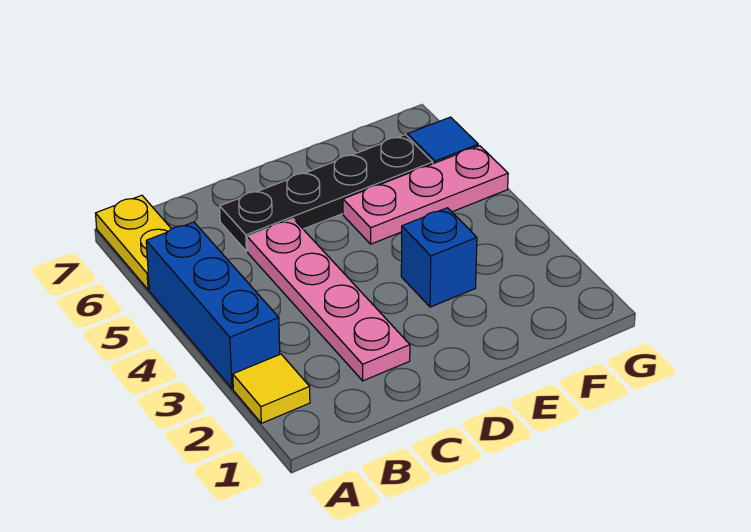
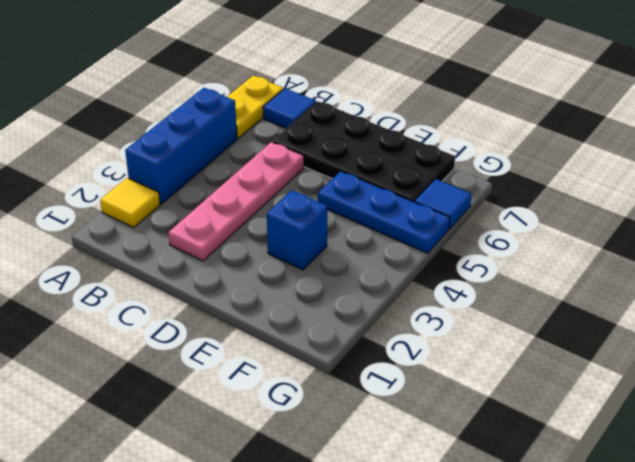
none -> blue tile B7 level 1
black plate C6:F6 level 1 -> black plate C6:F7 level 1
pink plate E5:G5 level 1 -> blue plate E5:G5 level 1

